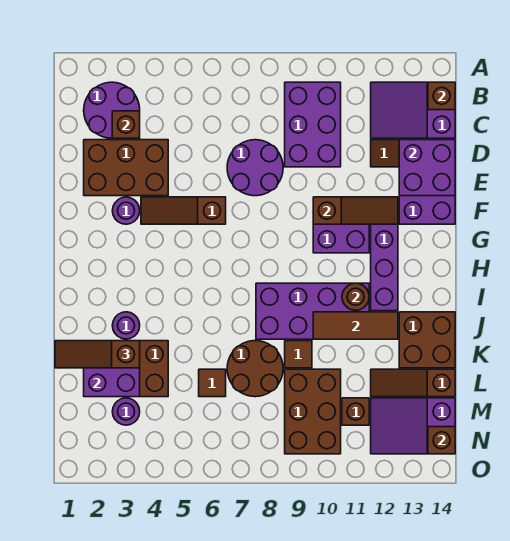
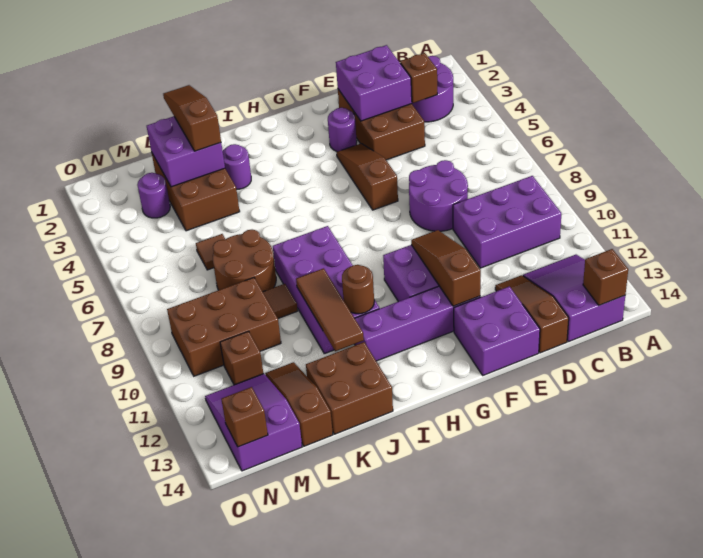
purple brick D13:E14 level 2 -> purple brick D2:E3 level 2
brown slope F10:F12 level 2 top 10 -> brown slope F10:F12 level 2 top 12

